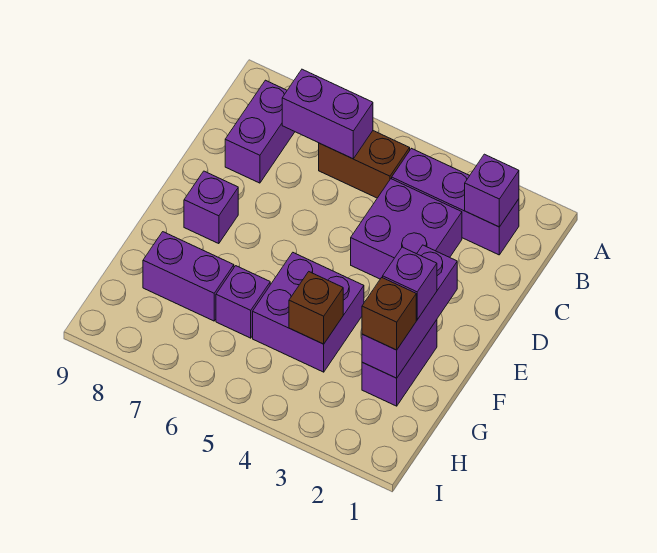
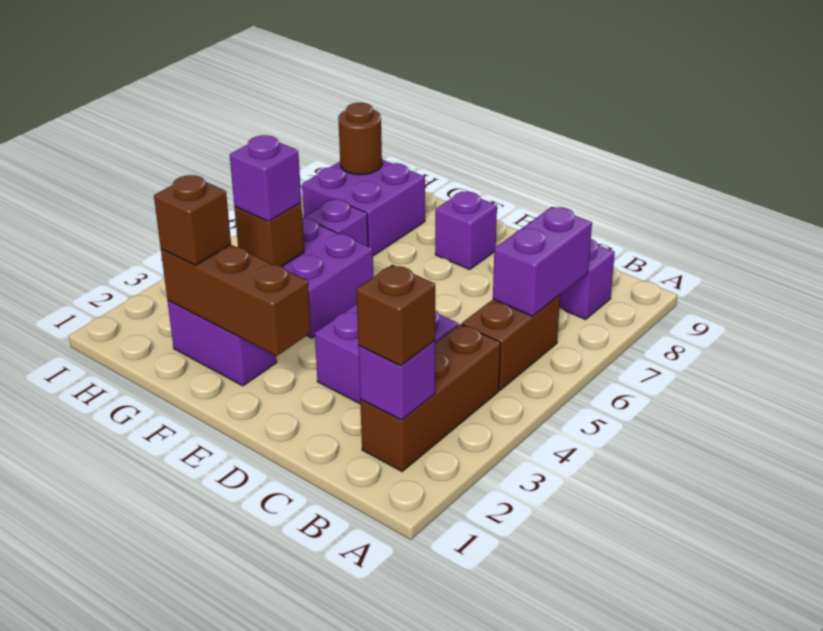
purple brick B2:B4 level 1 -> brown brick B2:B4 level 1
none -> brown brick B2 level 3
purple brick E2:G2 level 2 -> brown brick E2:G2 level 2
purple brick F2 level 3 -> purple brick G4 level 3
purple brick G7:G8 level 1 -> purple brick G7:H8 level 1
none -> brown round brick H8 level 2

